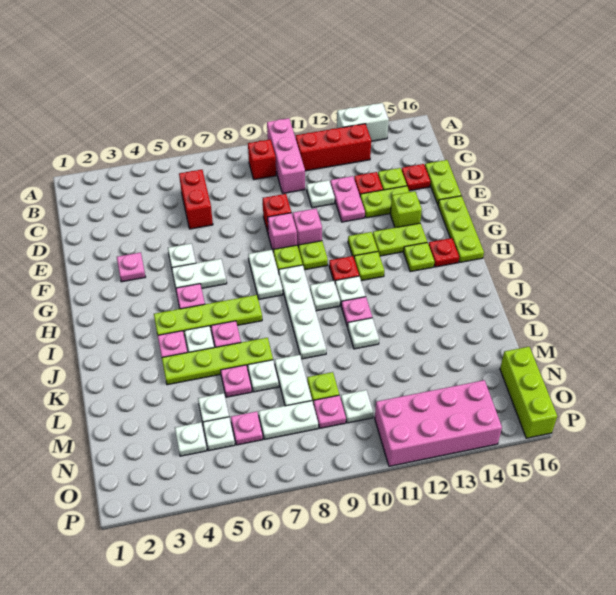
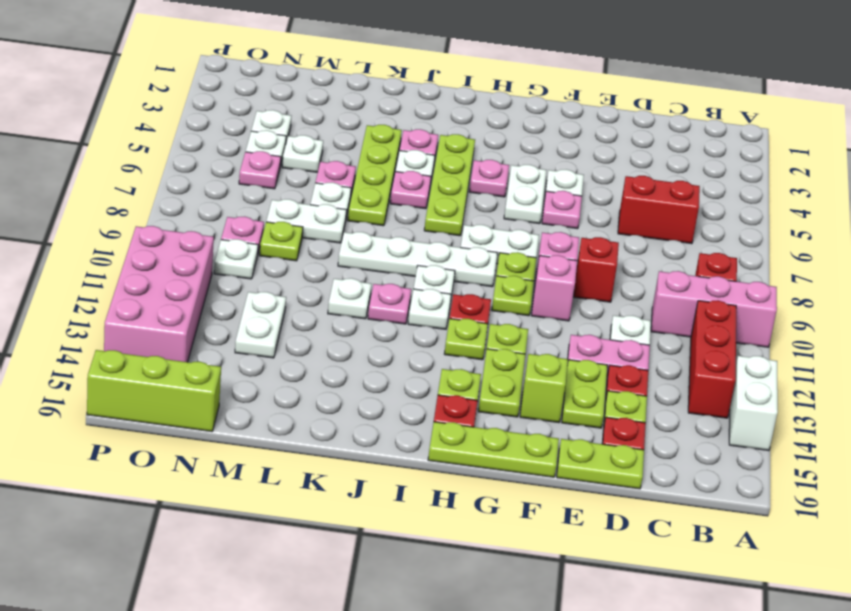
pink plate F3 level 1 -> pink plate F6 level 1
white plate N7:N8 level 1 -> white plate M12:M13 level 1

